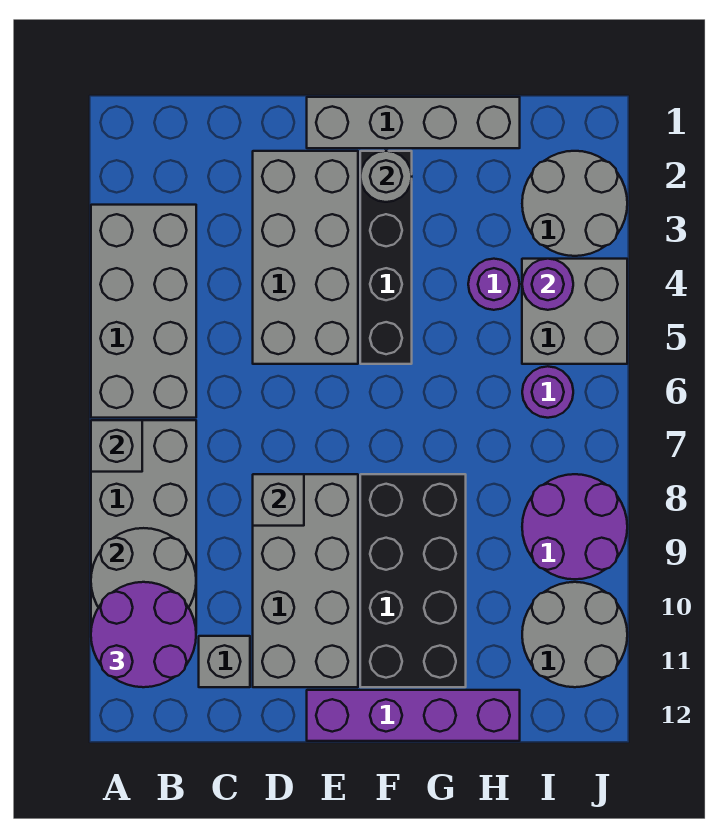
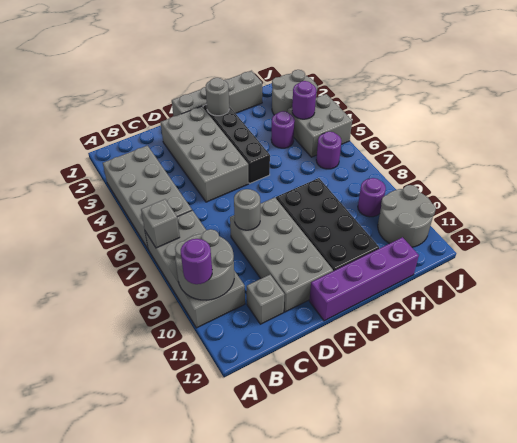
purple round brick A10:B11 level 3 -> purple round brick A10 level 3
grey brick D8 level 2 -> grey round brick D8 level 2
purple round brick I8:J9 level 1 -> purple round brick I9 level 1

